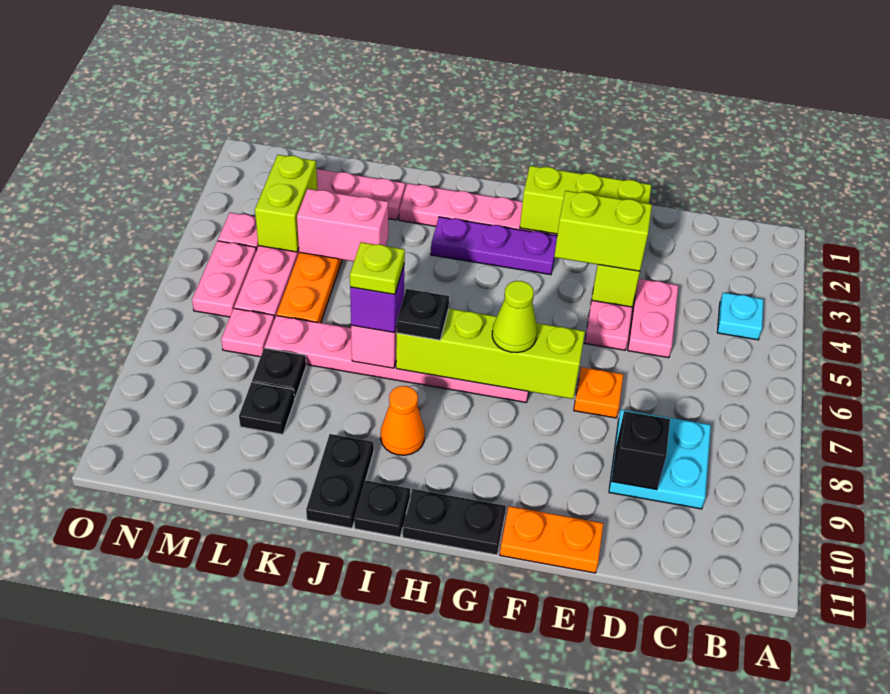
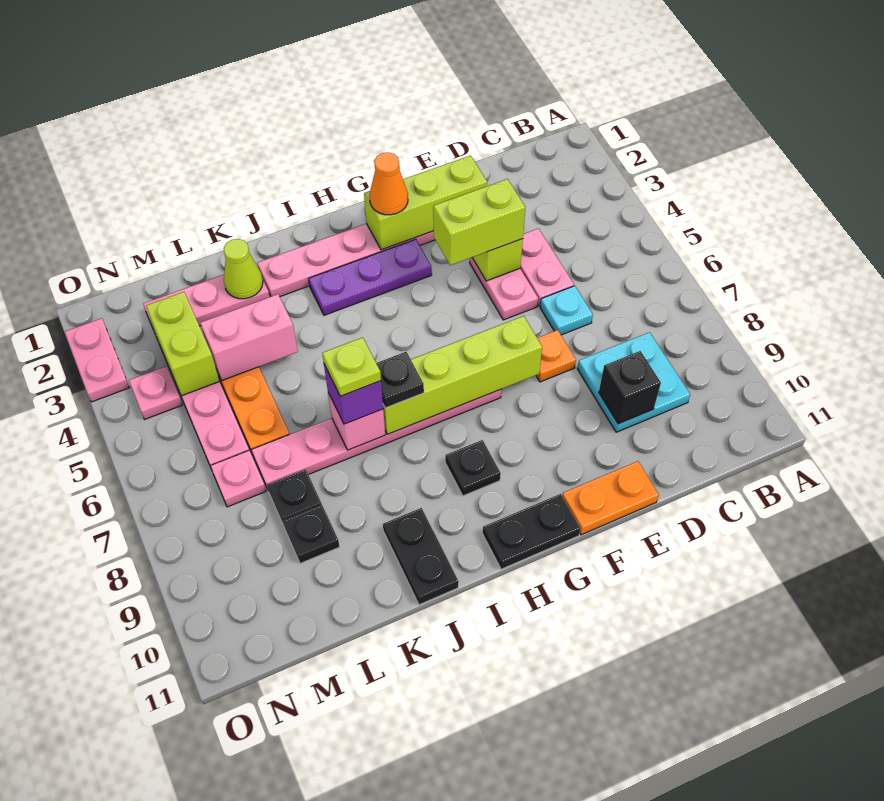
cyan plate B4 level 1 -> cyan plate D6 level 1
lime cone G7 level 3 -> lime cone K2 level 2
orange cone I9 level 1 -> orange cone G2 level 3
black plate I11 level 1 -> black plate H9 level 1
pink plate N5:N6 level 1 -> pink plate O2:O3 level 1

